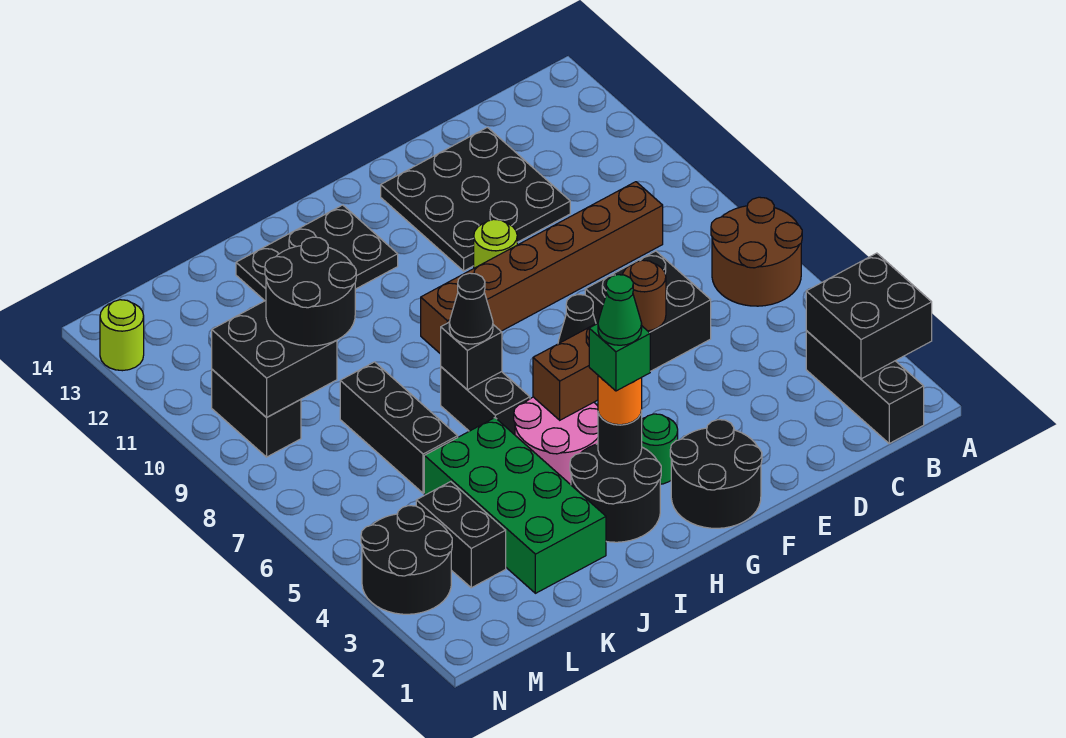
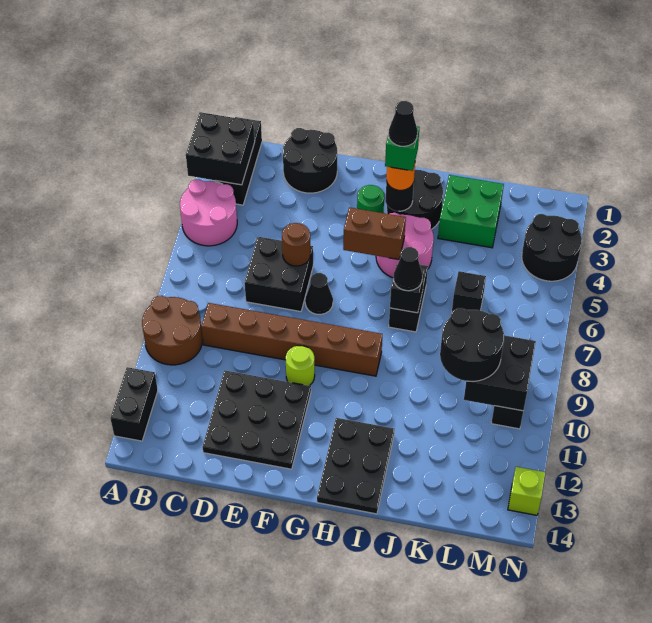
none -> pink round brick A4:B5 level 1
brown round brick A6:B7 level 1 -> brown round brick A9:B10 level 1
black round brick F1:G2 level 1 -> black round brick D1:E2 level 1
green cone H3 level 5 -> black cone H3 level 5
black plate H12:J13 level 1 -> black plate H12:I14 level 1
green brick J2:K5 level 1 -> green brick J2:K3 level 1
black brick K6:K8 level 1 -> black brick K6 level 1
black brick L3:L4 level 1 -> black brick A12:A13 level 1
lime round brick N13 level 1 -> lime brick N13 level 1

